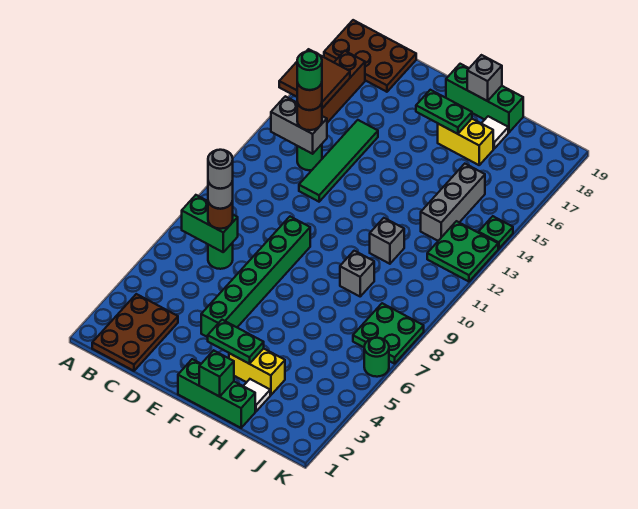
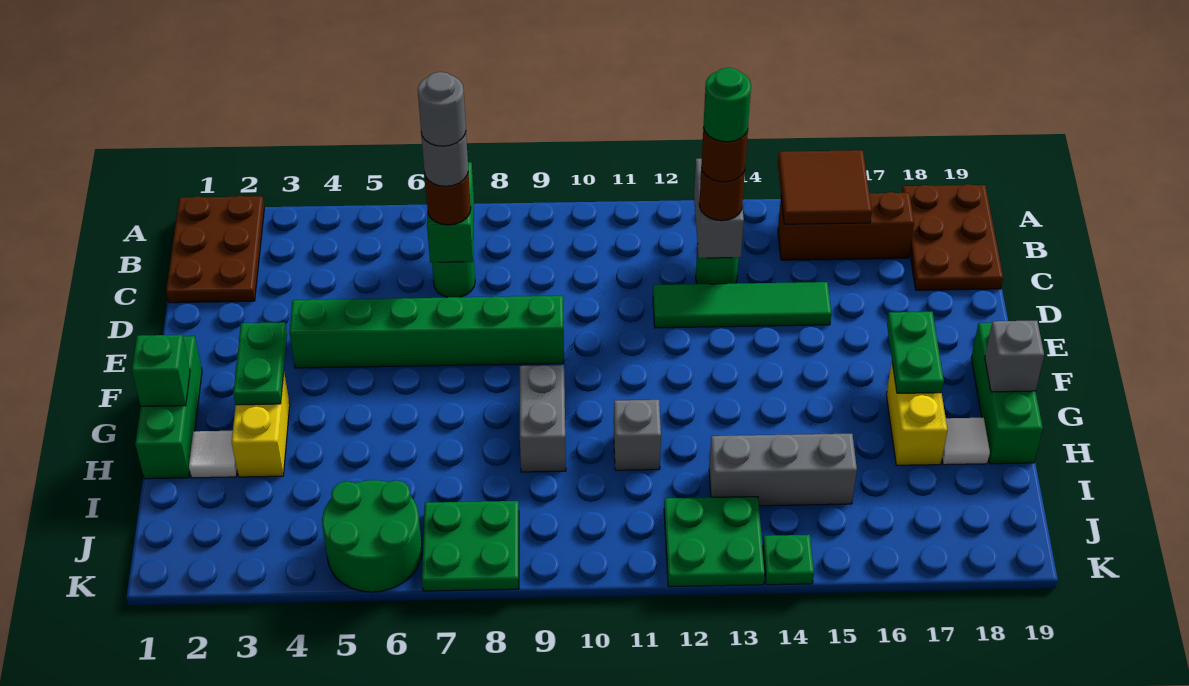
brown plate B1:C3 level 1 -> brown plate A1:C2 level 1
grey brick H9 level 1 -> grey brick G9:H9 level 1
green round brick K6 level 1 -> green round brick J5:K6 level 1

